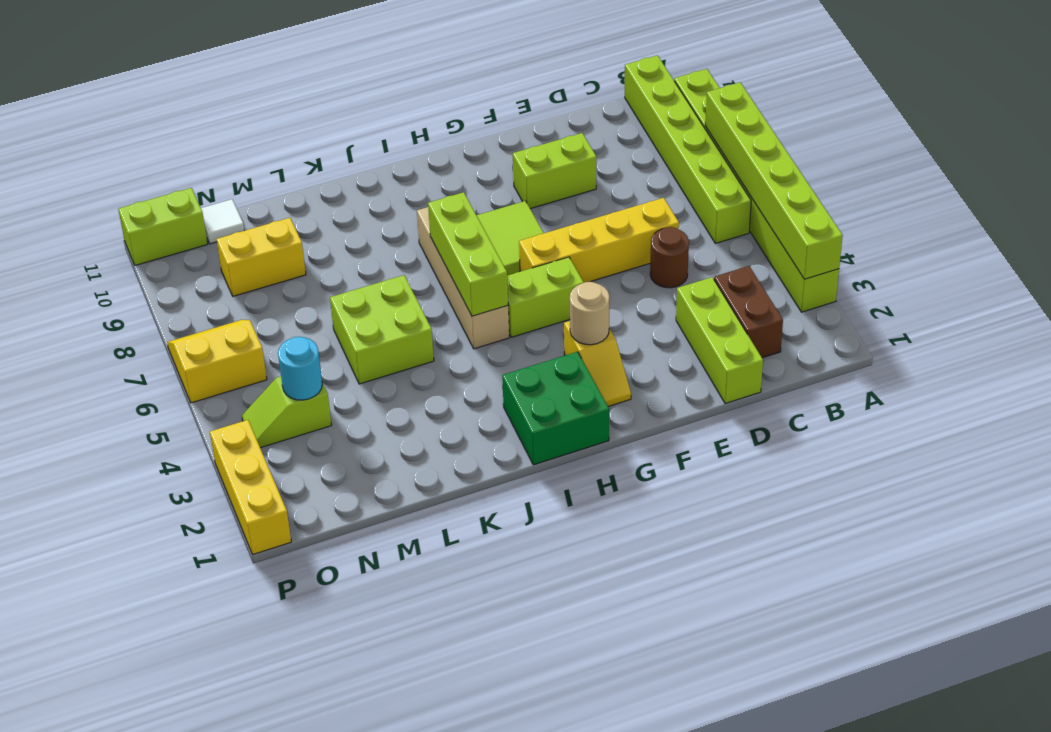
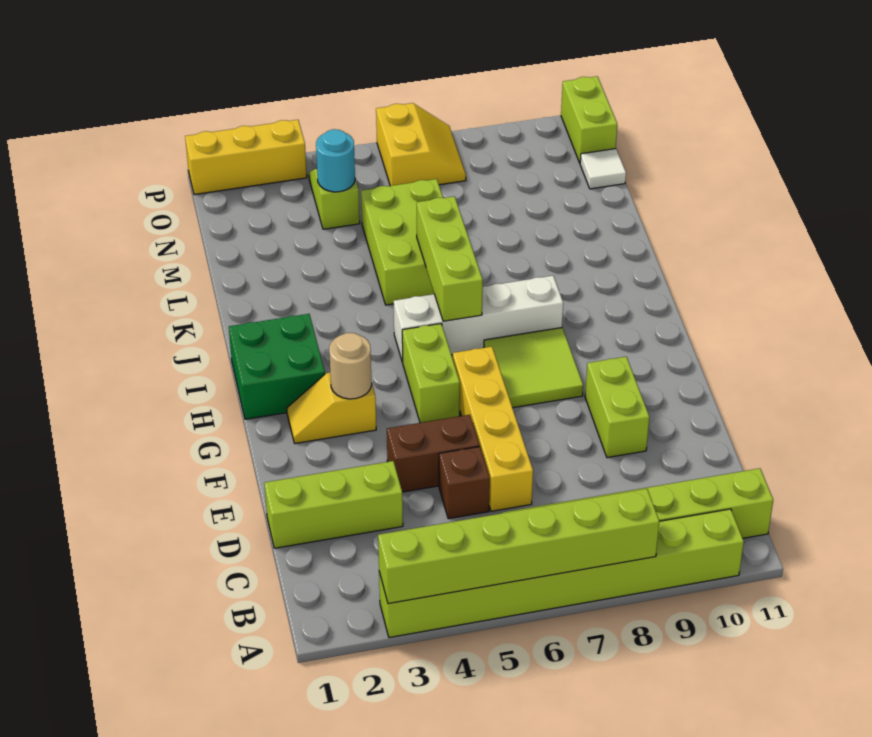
brown brick C2:C3 level 1 -> brown brick E4:E5 level 1
brown round brick D5 level 1 -> brown brick D5 level 1
tan brick I5:I8 level 1 -> white brick I5:I8 level 1
lime brick I5:I7 level 2 -> lime brick I6:K6 level 2
lime brick K5:L6 level 1 -> lime brick K5:M6 level 1
yellow brick M9:N9 level 1 -> none

